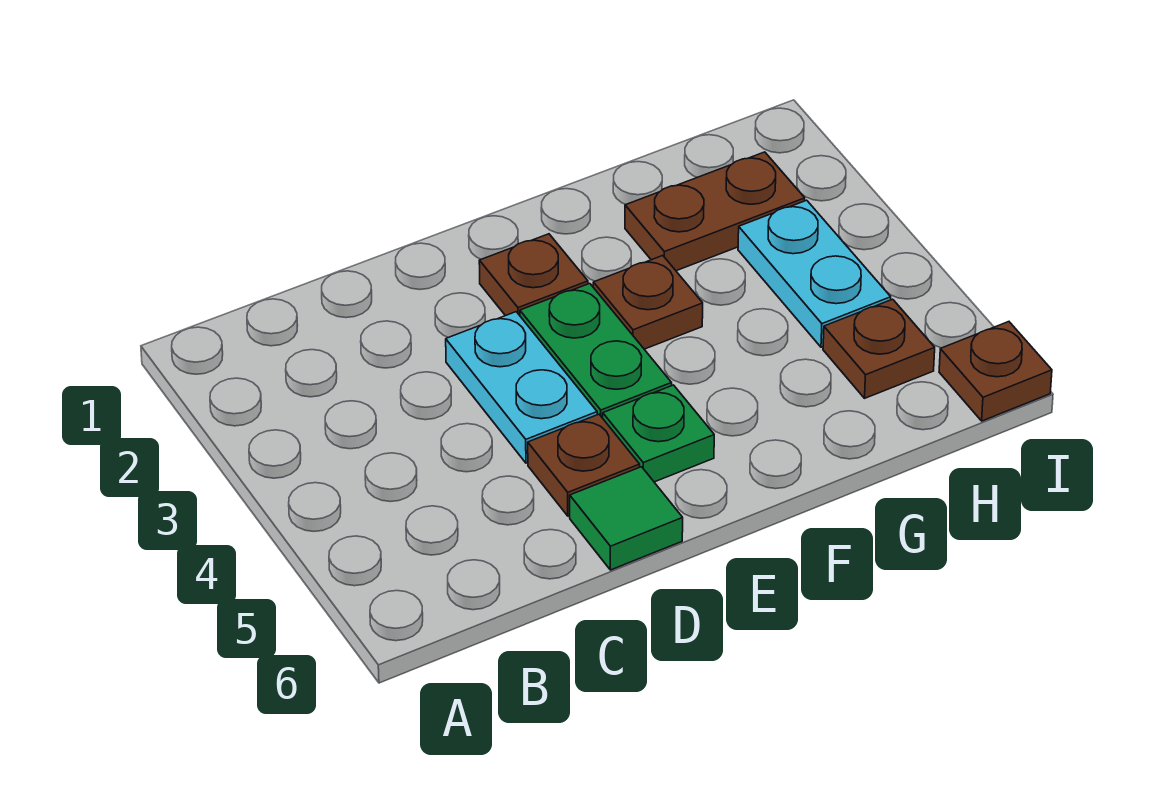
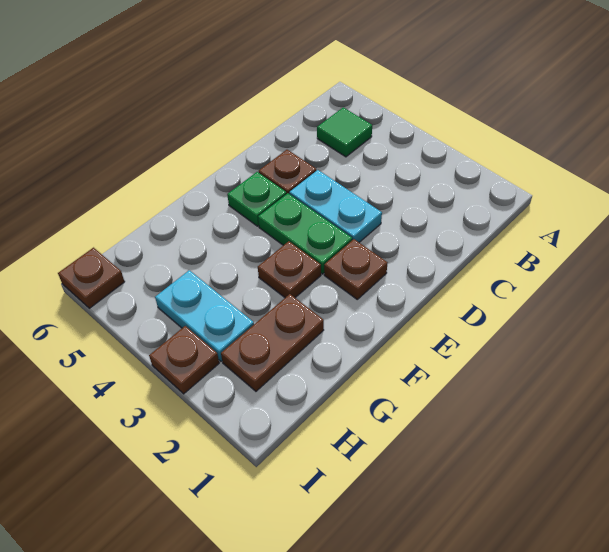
green tile D6 level 1 -> green tile B5 level 1
brown plate H5 level 1 -> brown plate I3 level 1

